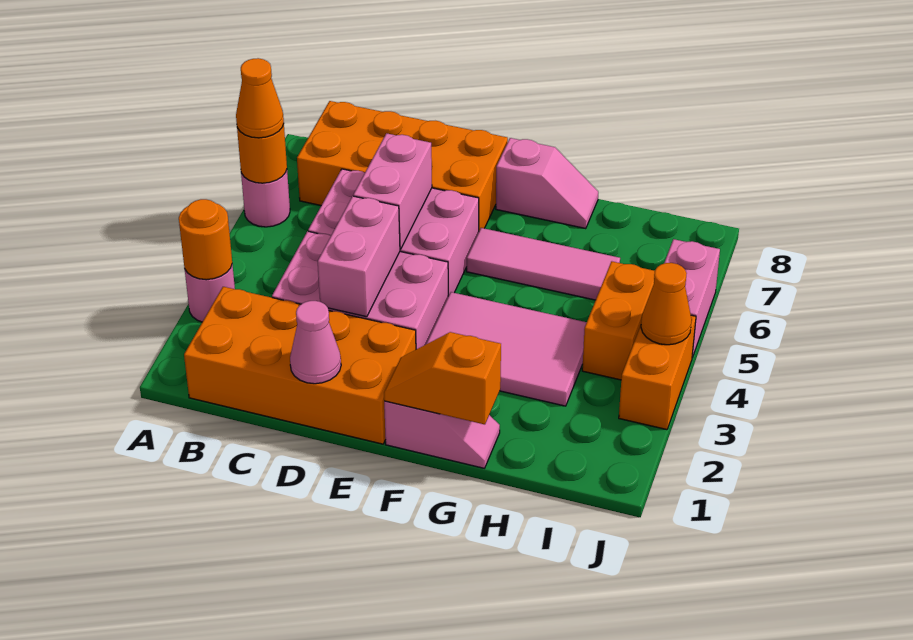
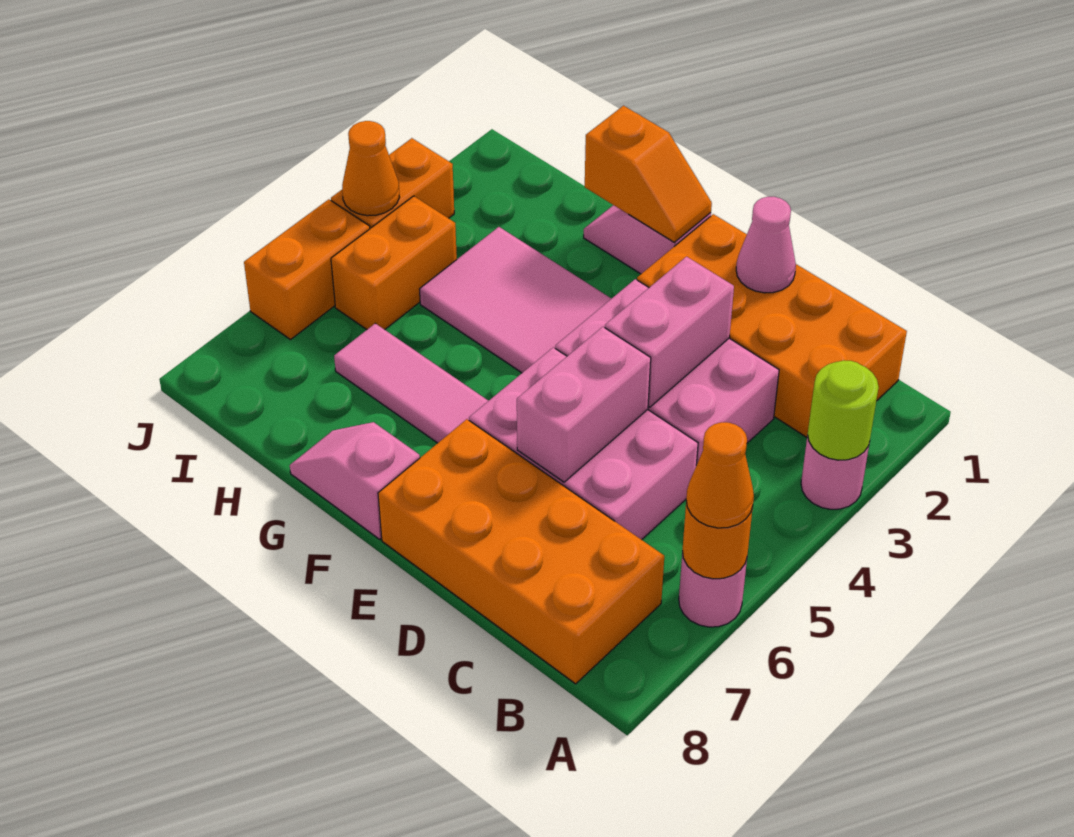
orange round brick A3 level 2 -> lime round brick A3 level 2
pink brick J5:J6 level 1 -> orange brick J5:J6 level 1

